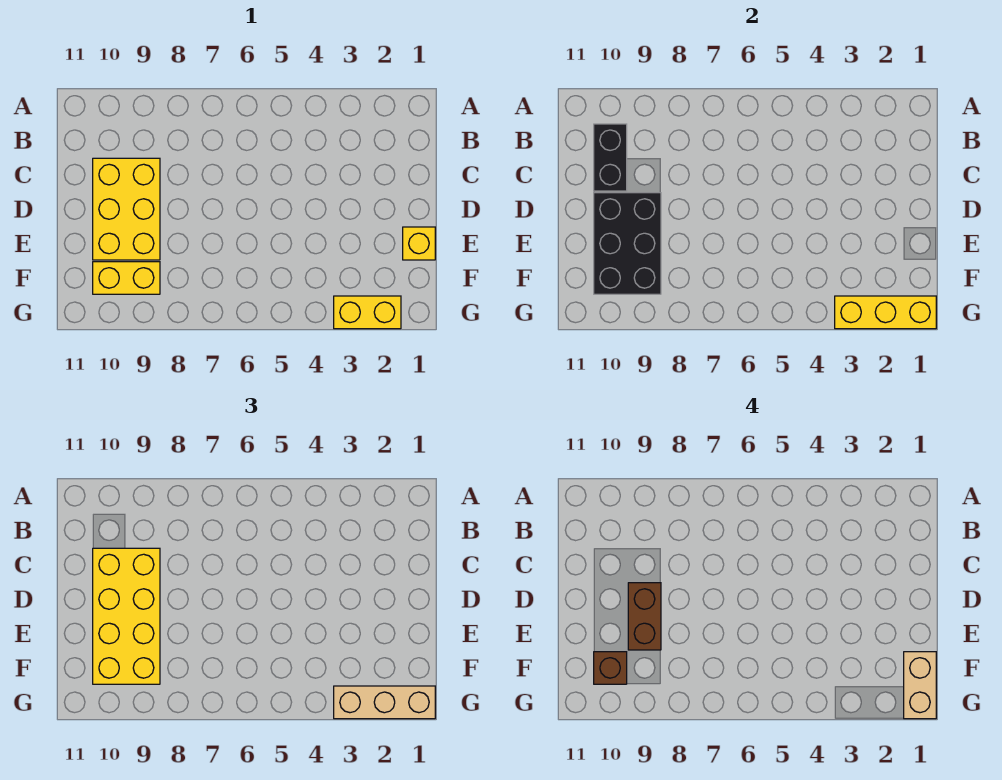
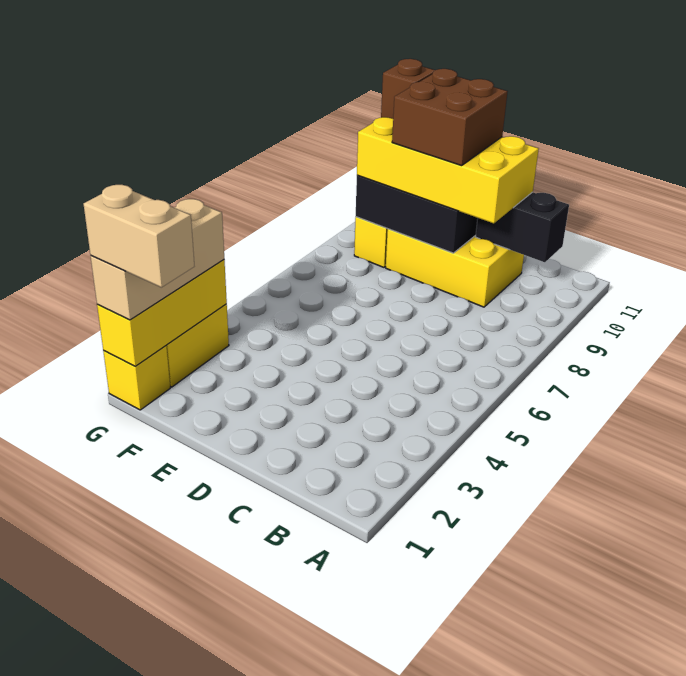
brown brick D9:E9 level 4 -> brown brick D9:E10 level 4
yellow brick E1 level 1 -> yellow brick G1 level 1

